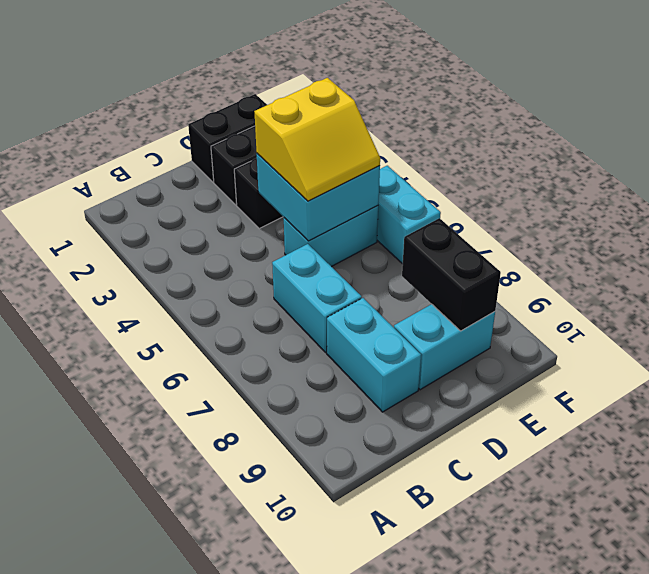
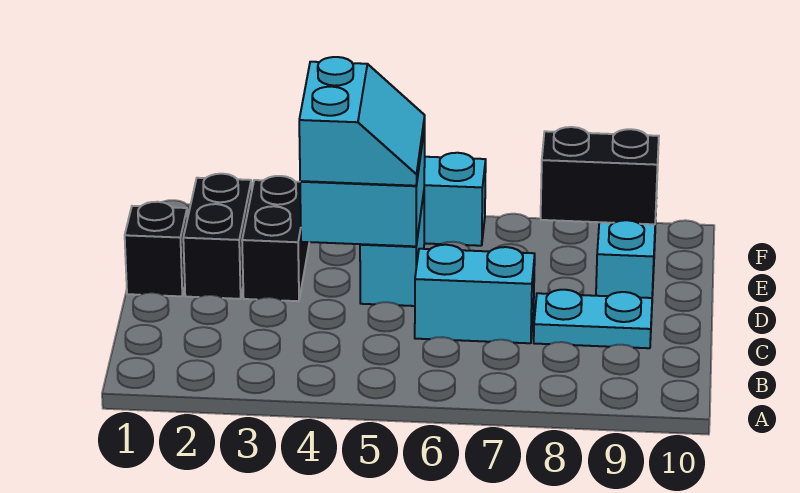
cyan brick C8:C9 level 1 -> cyan plate C8:C9 level 1
black brick D1:E1 level 1 -> black brick D1 level 1
yellow slope D4:E5 level 3 top 4 -> cyan slope D4:E5 level 3 top 4

